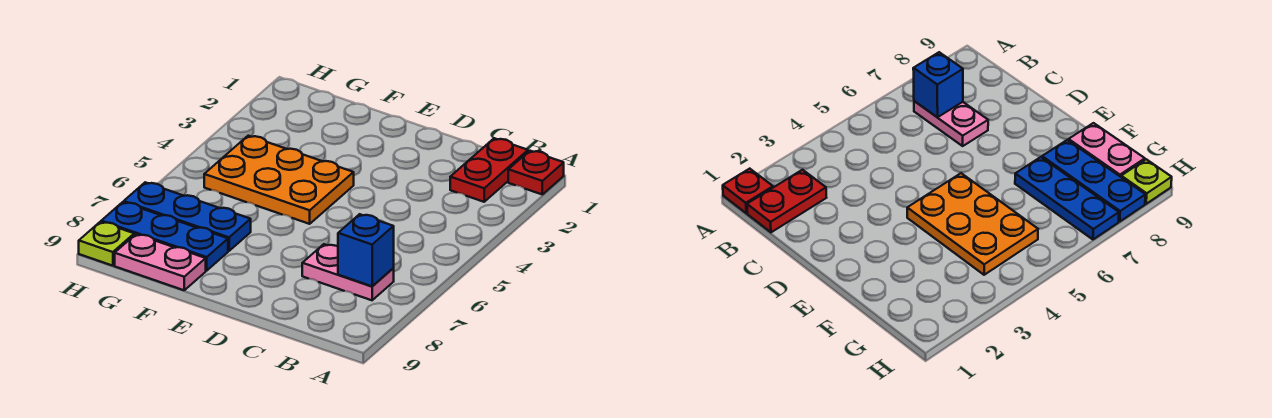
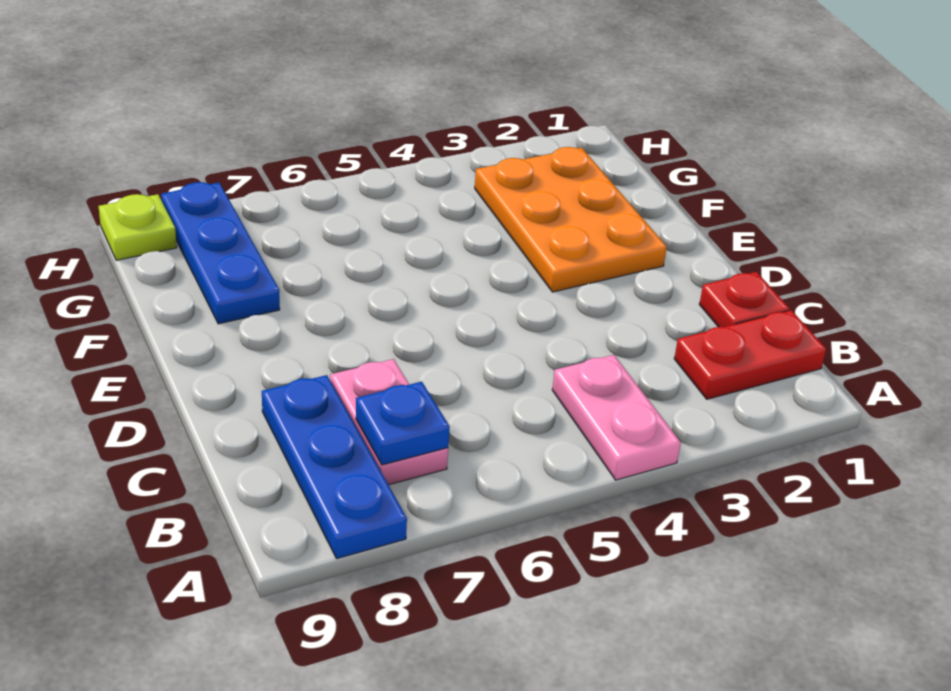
red plate A1 level 1 -> red plate C1 level 1
blue brick B7 level 2 -> blue plate B7 level 2
orange plate E4:G5 level 1 -> orange plate E2:G3 level 1
blue plate F7:H7 level 1 -> blue plate A8:C8 level 1
pink plate F9:G9 level 1 -> pink plate A4:B4 level 1

